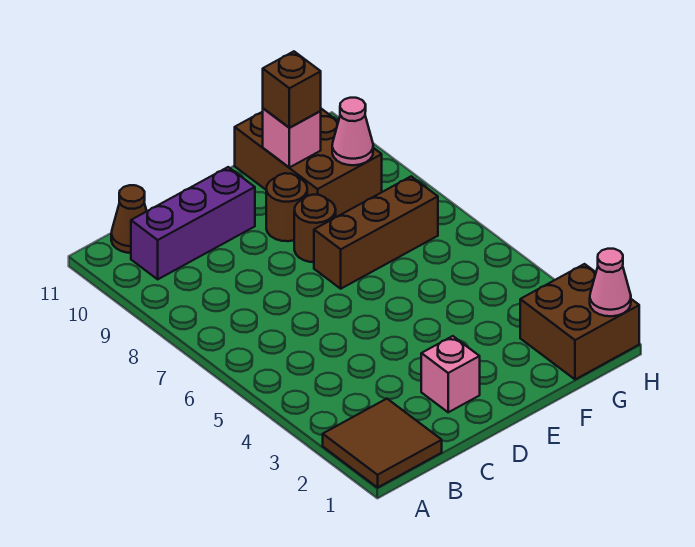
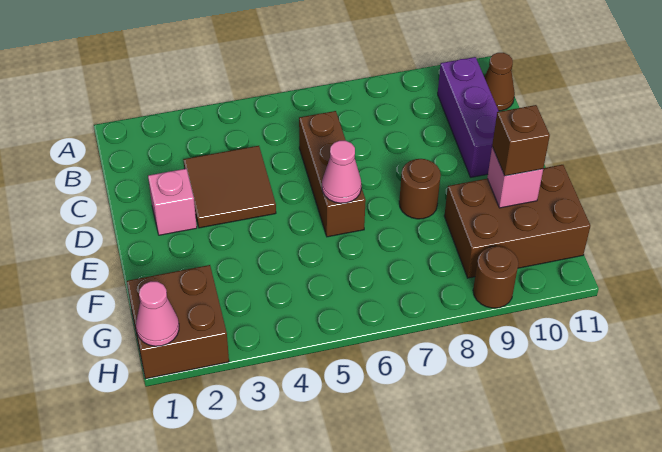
brown tile A1:B2 level 1 -> brown tile C3:D4 level 1
brown brick E7:G7 level 1 -> brown brick C6:E6 level 1
brown round brick E9 level 1 -> brown round brick H9 level 1
pink cone G9 level 2 -> pink cone E6 level 2

